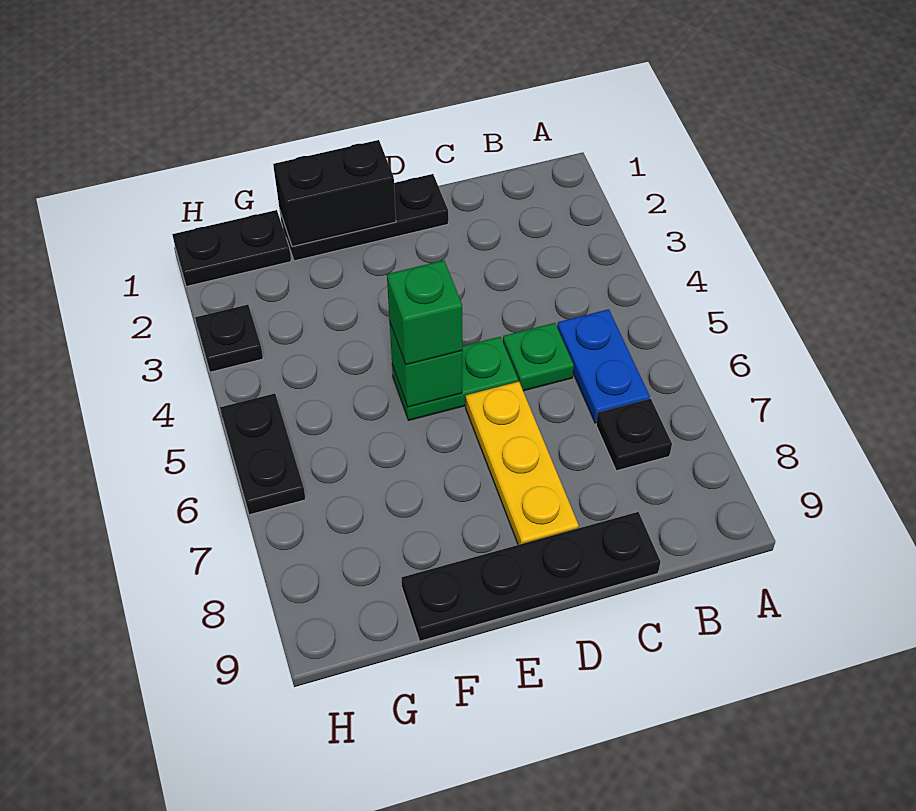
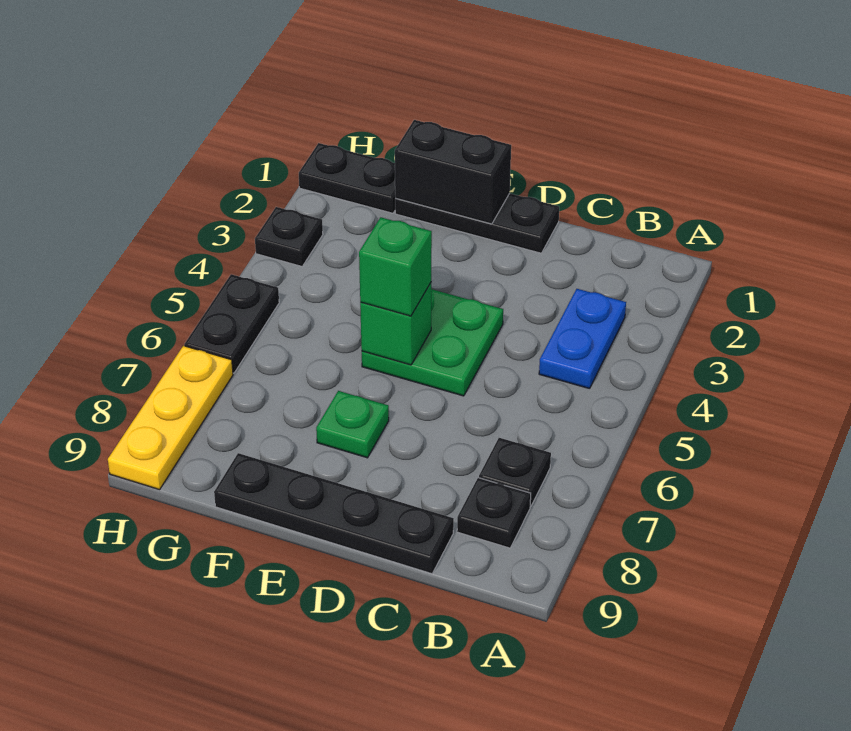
blue plate B5:B6 level 1 -> blue plate B3:B4 level 1
none -> black plate B8 level 1
green plate C5 level 1 -> green plate E7 level 1
green plate D5:E5 level 1 -> green plate D4:E5 level 1
yellow plate D6:D8 level 1 -> yellow plate H7:H9 level 1

